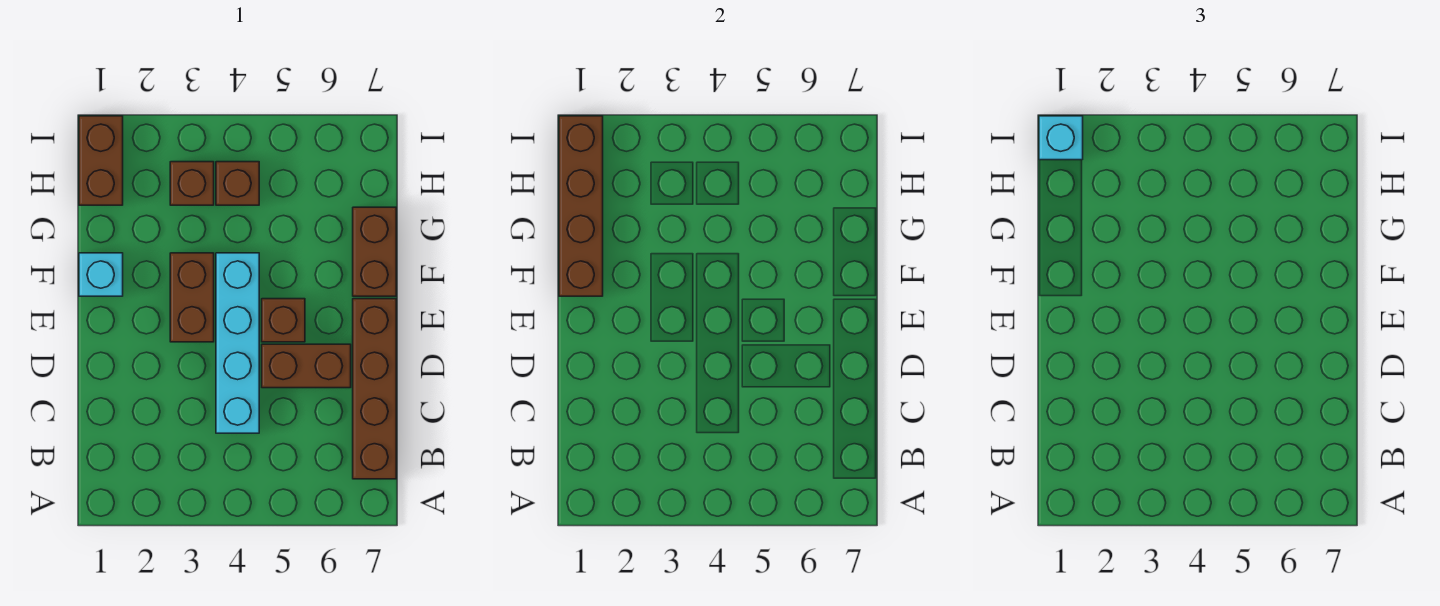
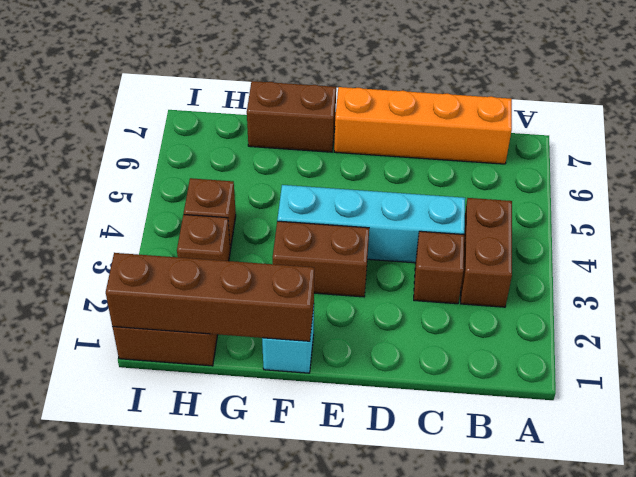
brown brick B7:E7 level 1 -> orange brick B7:E7 level 1
brown brick D5:D6 level 1 -> brown brick B3:B4 level 1
brown brick E5 level 1 -> brown brick C3 level 1
cyan brick I1 level 3 -> none

